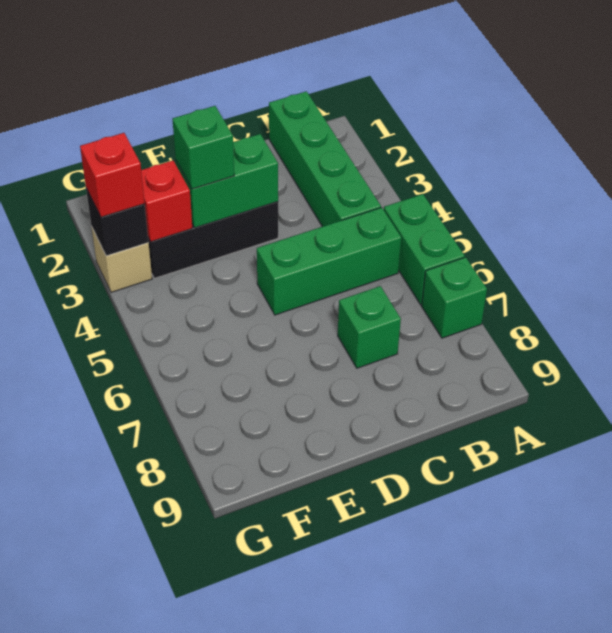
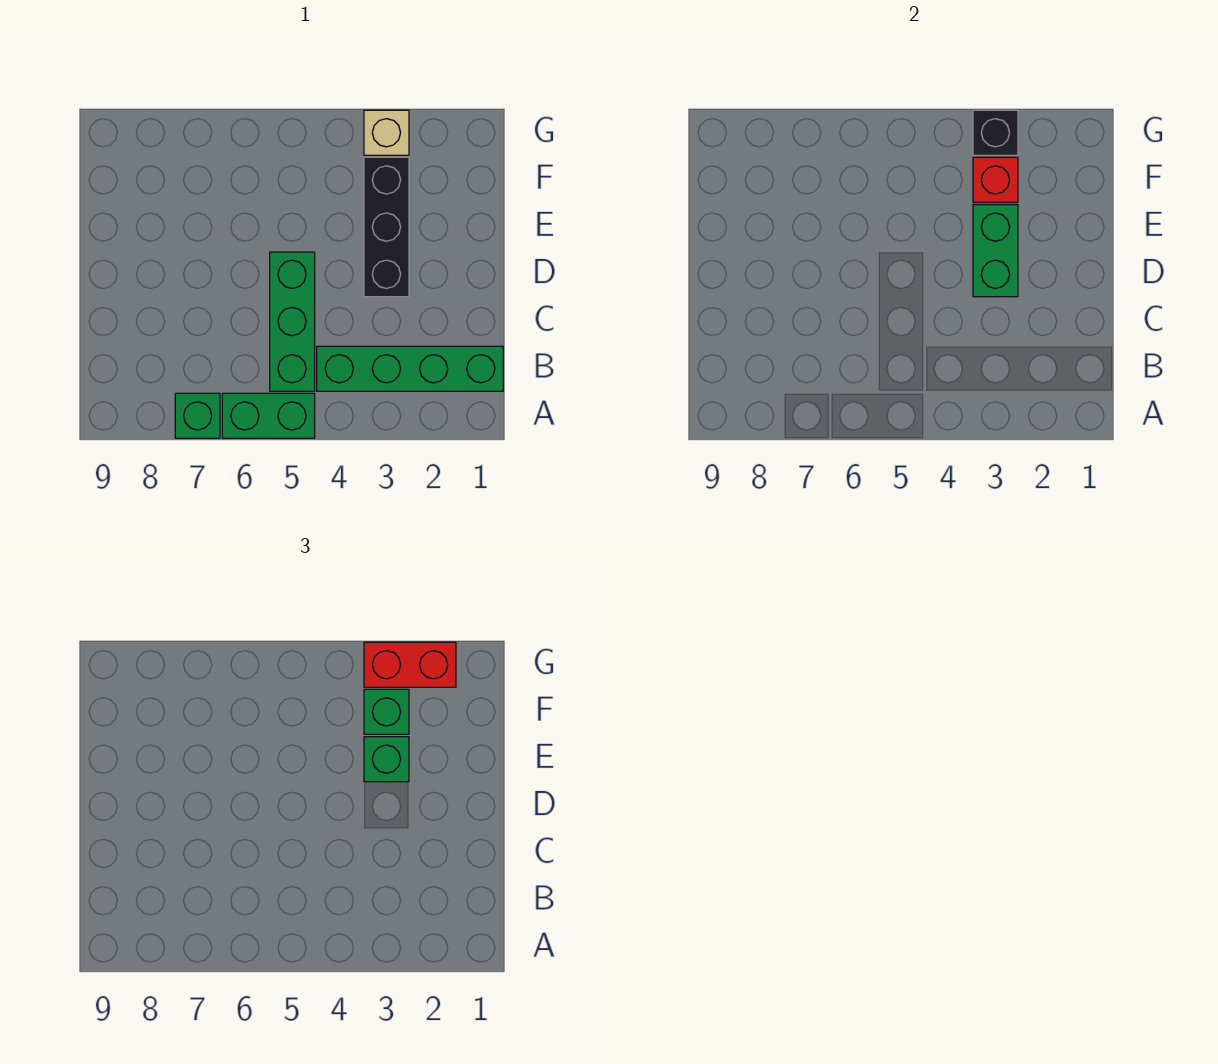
green brick C7 level 1 -> green brick F3 level 3
red brick G3 level 3 -> red brick G2:G3 level 3

